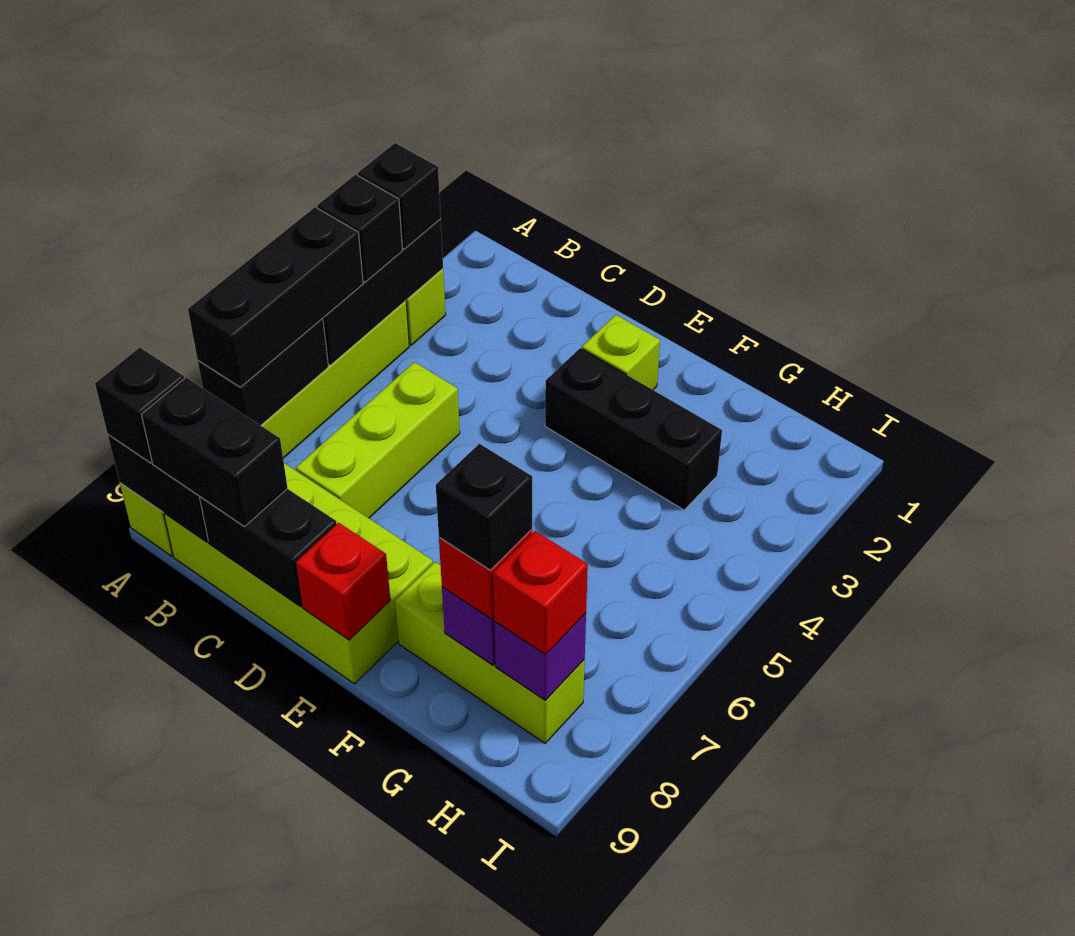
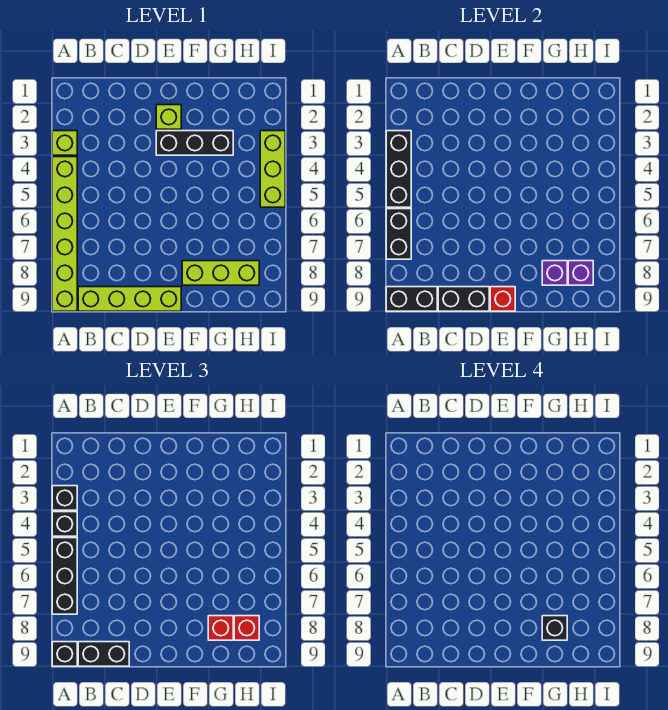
lime brick B8:E9 level 1 -> lime brick B9:E9 level 1
lime brick C5:C7 level 1 -> lime brick I3:I5 level 1

